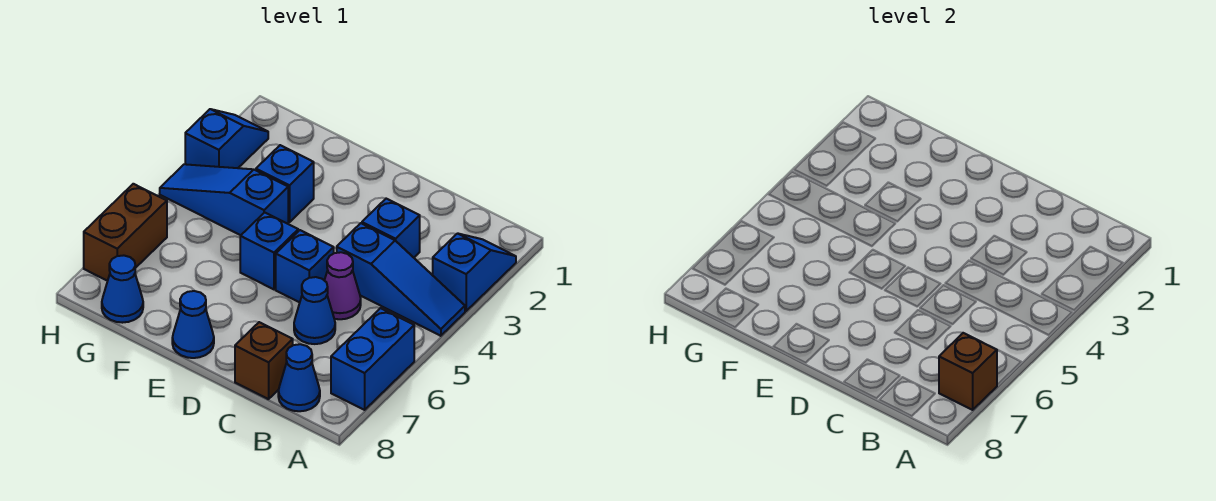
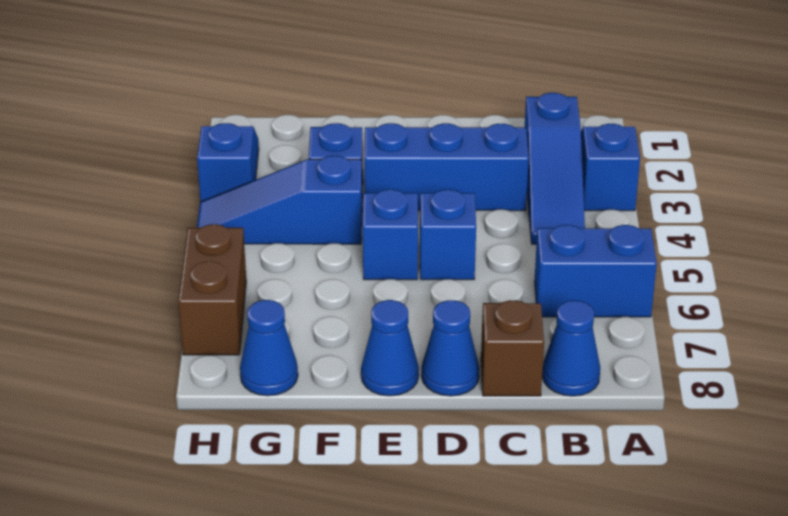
blue slope A4:C4 level 1 top C -> blue slope B2:B4 level 1 top 2
blue brick A6:A7 level 1 -> blue brick A6:B6 level 1
brown brick A7 level 2 -> none
blue brick C3 level 1 -> blue brick C3:E3 level 1
purple cone C5 level 1 -> none
blue cone C6 level 1 -> blue cone D8 level 1

